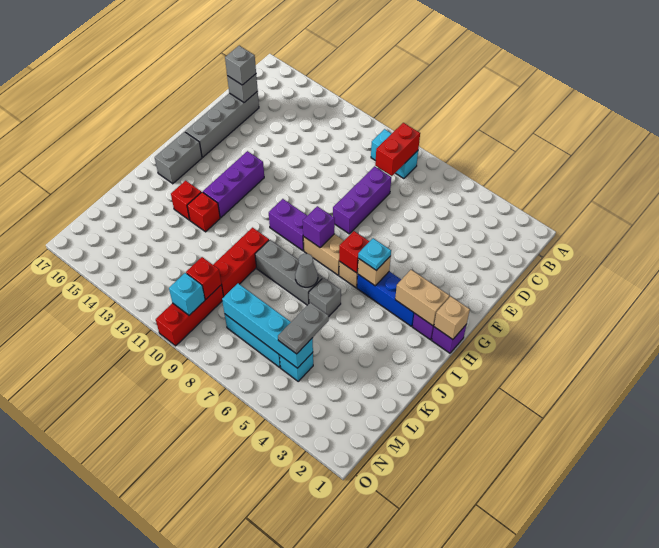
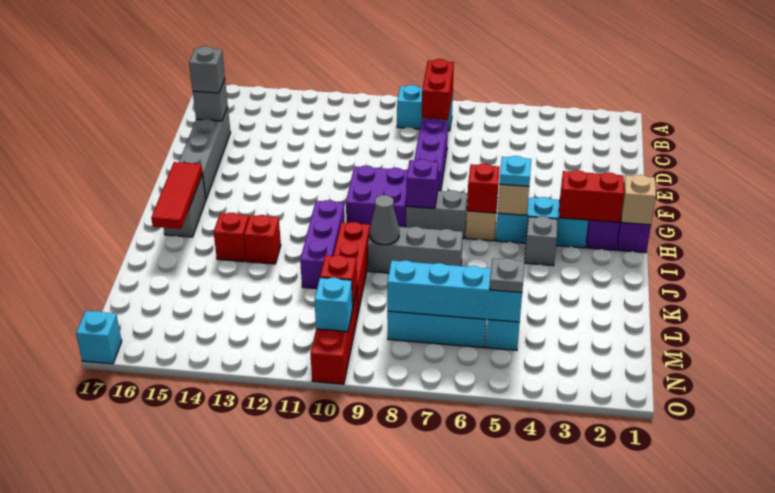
purple brick G13:I13 level 1 -> purple brick I11:K11 level 1
tan brick H2:H3 level 2 -> red brick H2:H3 level 2
blue brick H3:H5 level 1 -> cyan brick H3:H5 level 1
tan brick H7:H8 level 1 -> grey brick H7:H8 level 1
purple brick H9:H10 level 1 -> purple brick G9:H10 level 1
none -> red tile H16:J16 level 2
grey brick J6 level 1 -> grey brick I4 level 1
grey cone J7 level 2 -> grey cone J9 level 2
grey plate L5:M5 level 3 -> grey plate M5 level 3
none -> cyan brick O17 level 1

